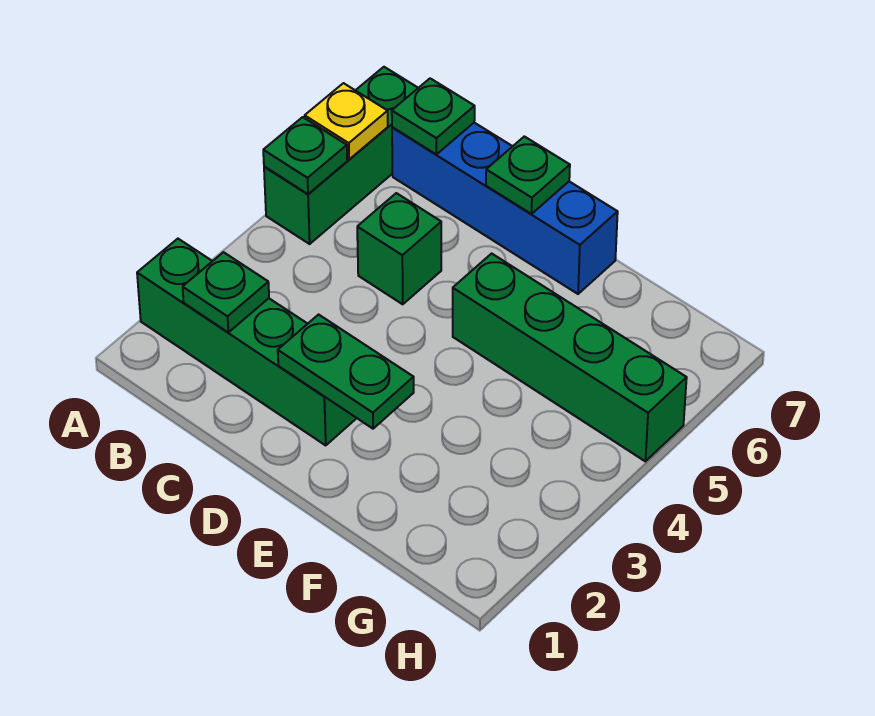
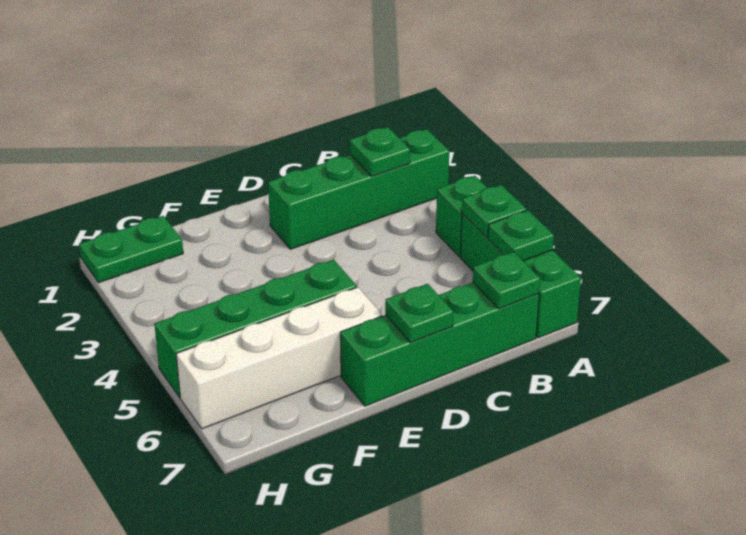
yellow plate A6 level 2 -> green plate A6 level 2
blue brick B7:E7 level 1 -> green brick B7:E7 level 1
green brick C5 level 1 -> green brick A4 level 1
green plate D2:E2 level 2 -> green plate G1:H1 level 1
none -> white brick E6:H6 level 1

